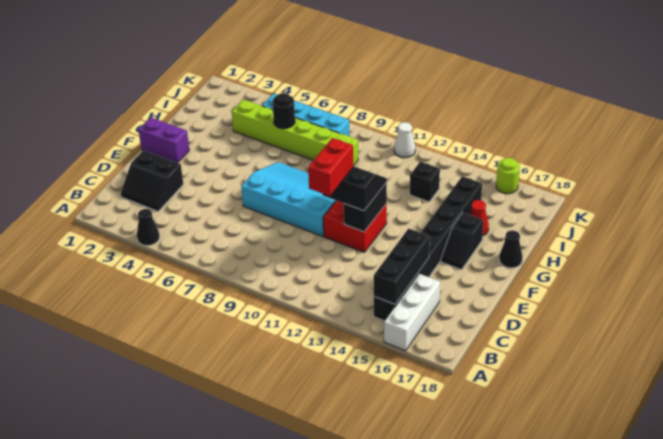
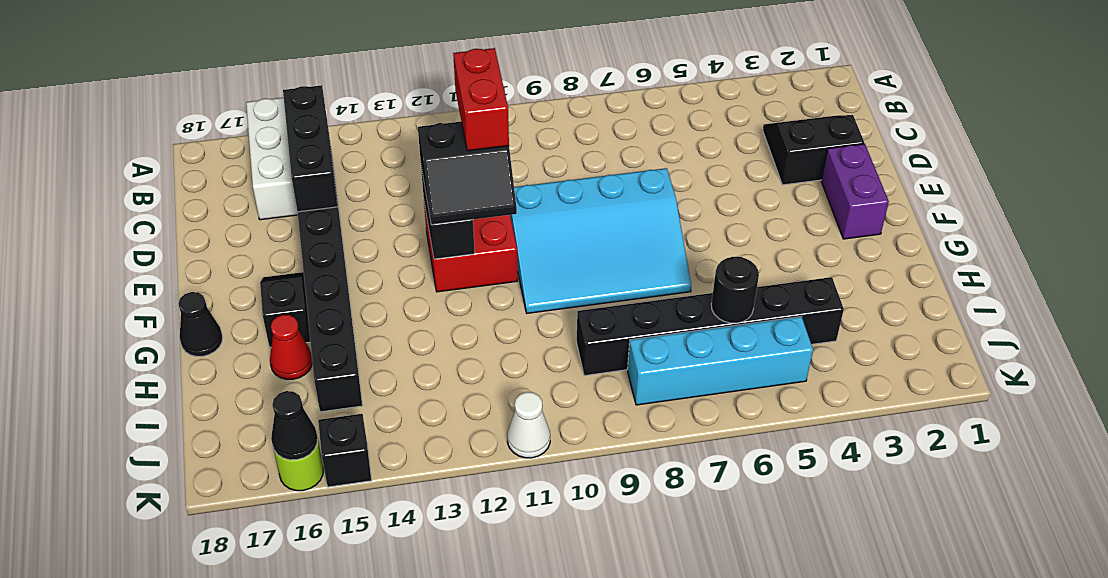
black cone A4 level 1 -> black cone K16 level 2
purple brick F1:F2 level 1 -> purple brick E2:F2 level 1
lime brick I4:I9 level 1 -> black brick I4:I9 level 1
black brick I13 level 1 -> black brick K15 level 1

